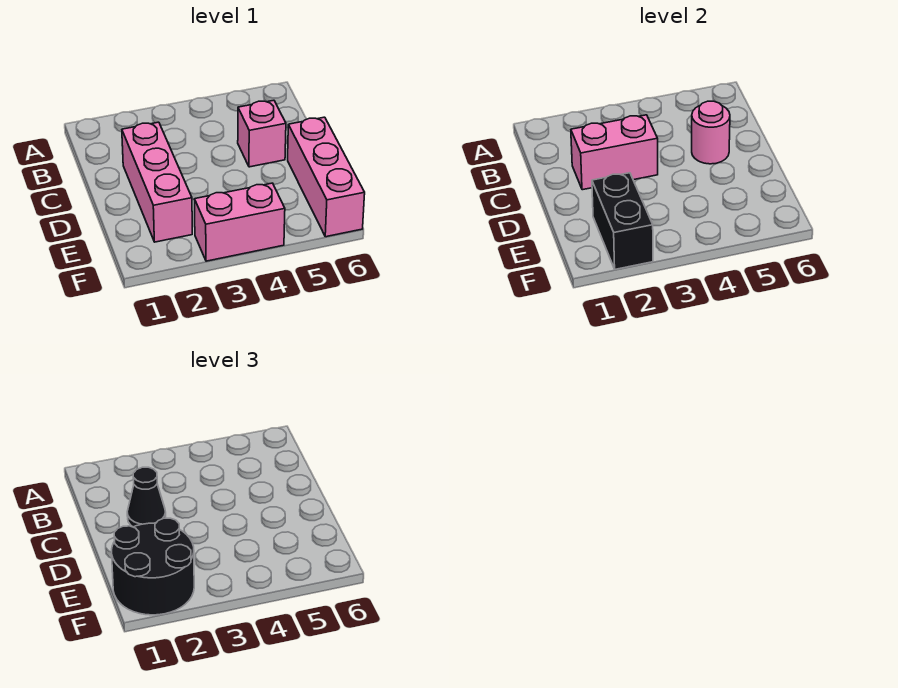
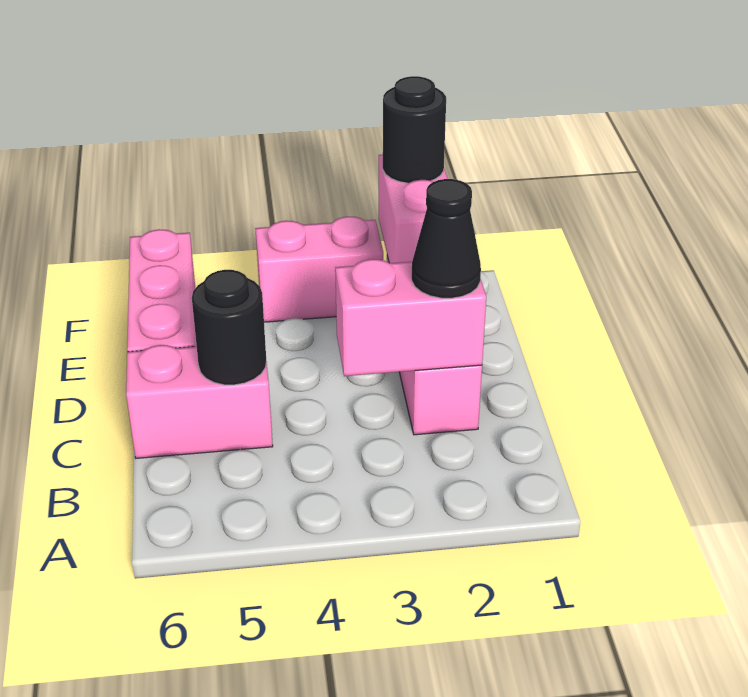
pink brick C5 level 1 -> pink brick C5:C6 level 1
pink round brick C5 level 2 -> black round brick C5 level 2
black round brick E1:F2 level 3 -> black round brick F2 level 3
black brick E2:F2 level 2 -> pink brick E2:F2 level 2

